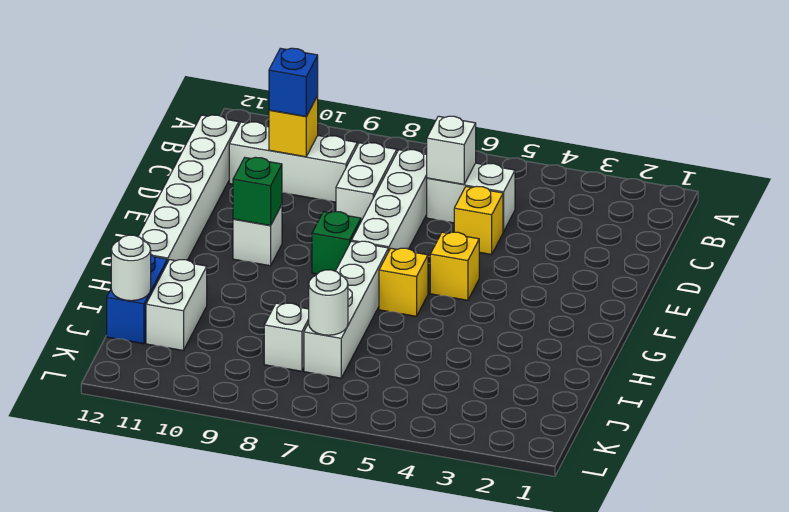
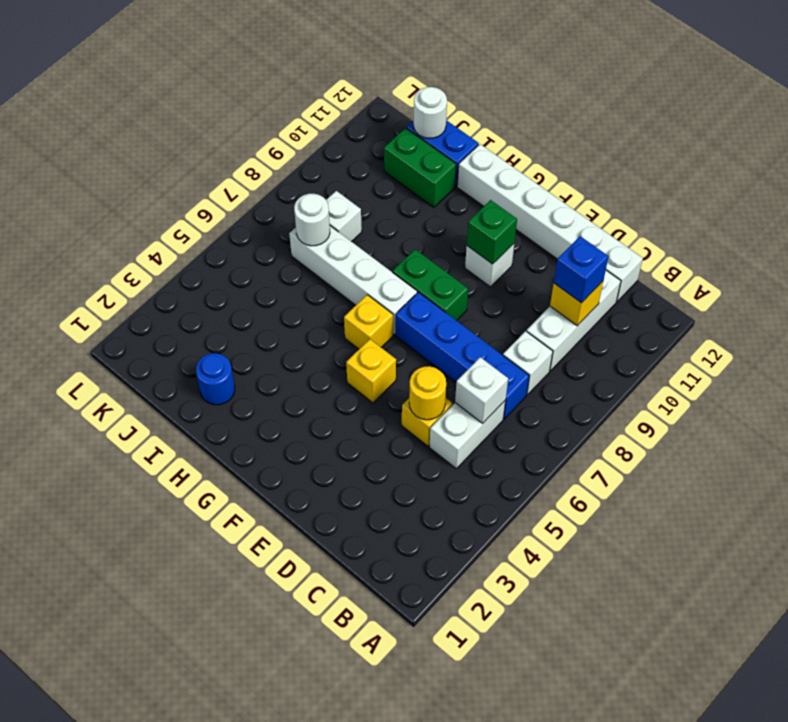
white brick C7:F7 level 1 -> blue brick C7:F7 level 1
white brick C8:D8 level 1 -> white brick C8 level 1
none -> yellow round brick D5 level 2
green brick F8 level 1 -> green brick F8:G8 level 1
none -> blue round brick I2 level 1
white brick I11:J11 level 1 -> green brick I11:J11 level 1

